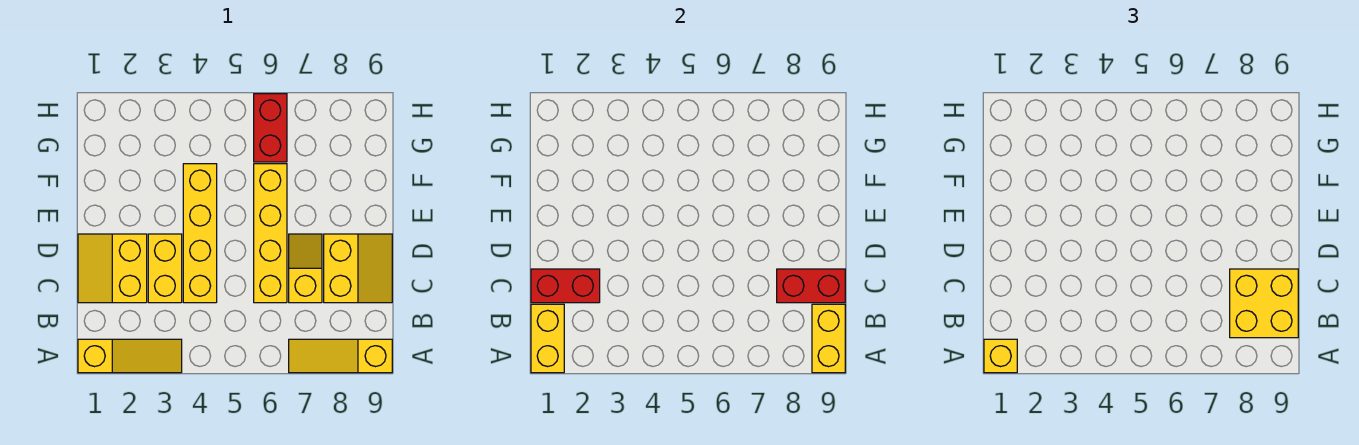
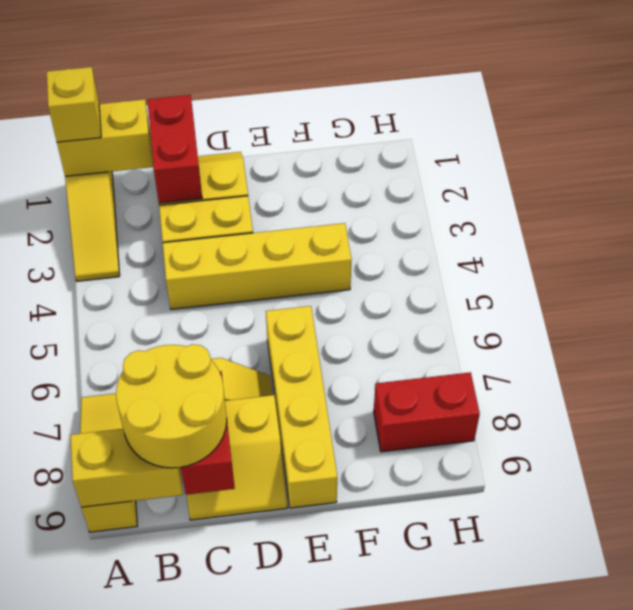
yellow brick B8:C9 level 3 -> yellow round brick B8:C9 level 3
yellow brick C6:F6 level 1 -> yellow brick E6:E9 level 1
red brick G6:H6 level 1 -> red brick G8:H8 level 1

